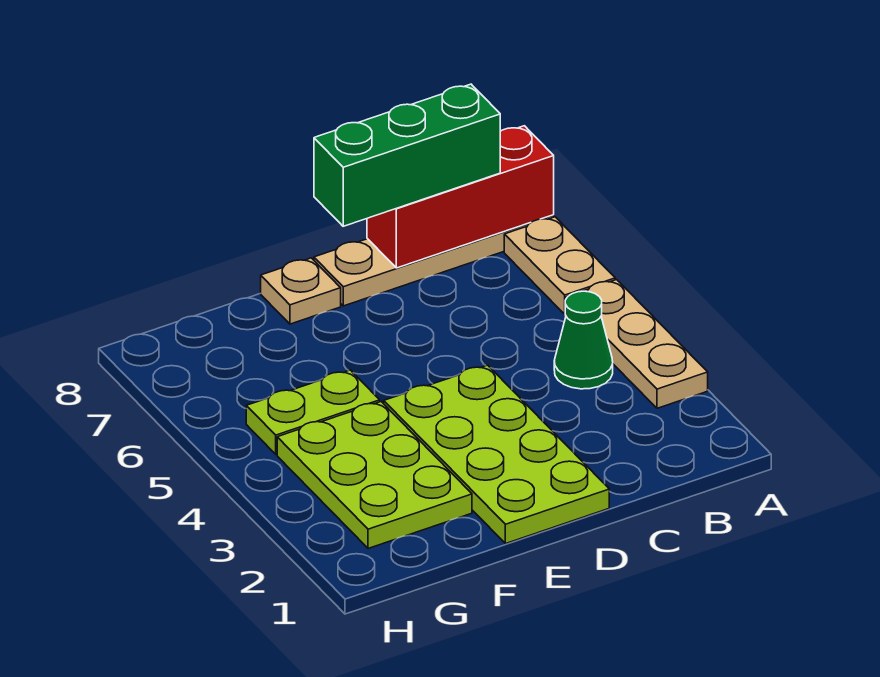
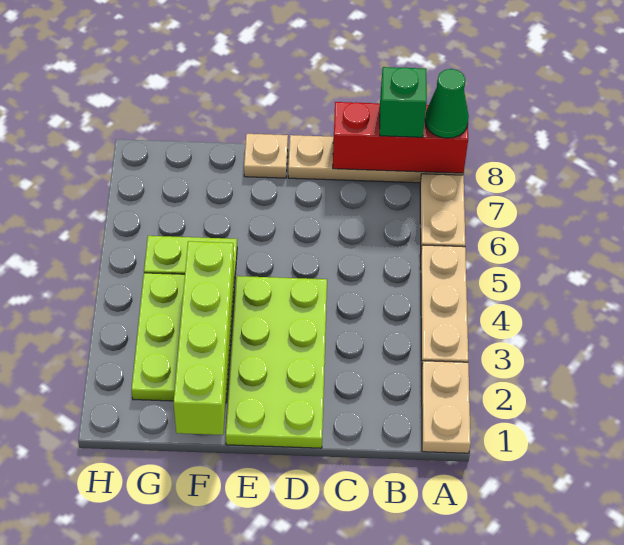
none -> tan plate A1:A2 level 1
green cone B4 level 1 -> green cone A8 level 3
green brick B8:D8 level 3 -> green brick B8 level 3
none -> lime brick F1:F4 level 2

